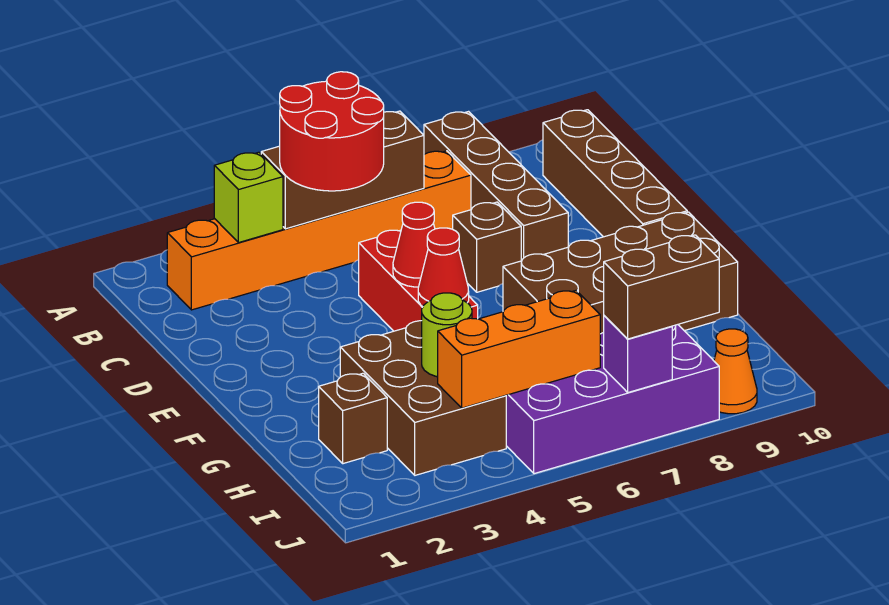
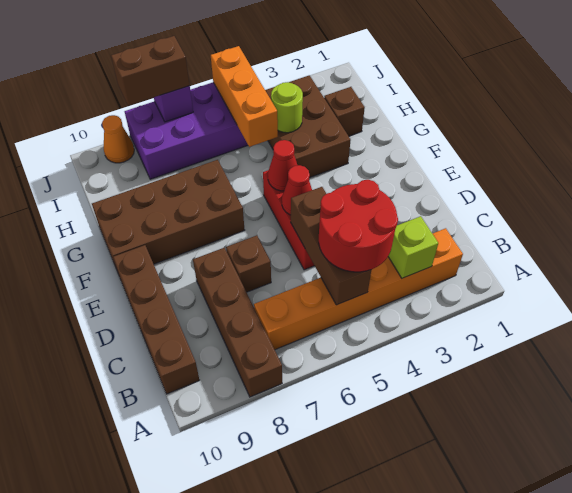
brown brick B4:B6 level 2 -> brown brick B5:D5 level 2
orange brick I4:I6 level 2 -> orange brick H5:J5 level 2

